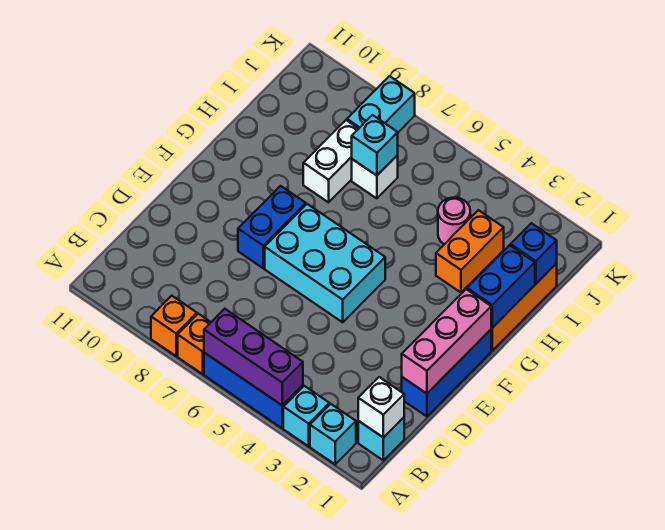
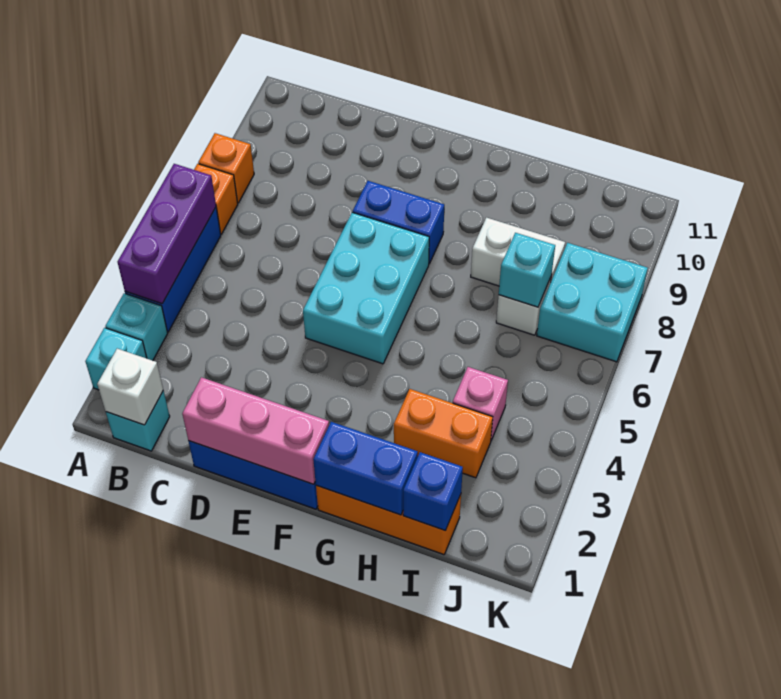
pink round brick I4 level 1 -> pink brick I4 level 1
cyan brick J8:K8 level 1 -> cyan brick J7:K8 level 1

